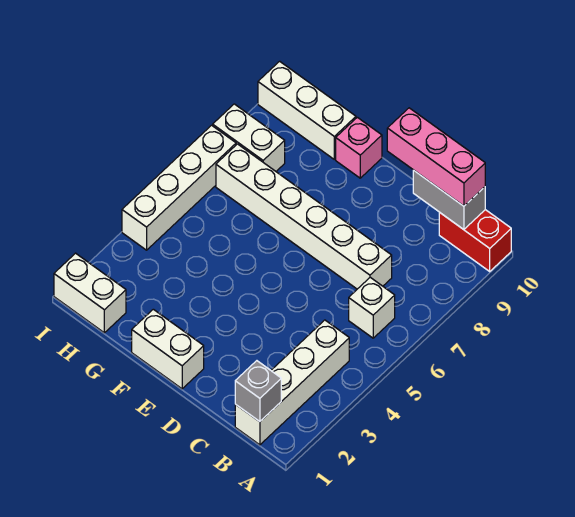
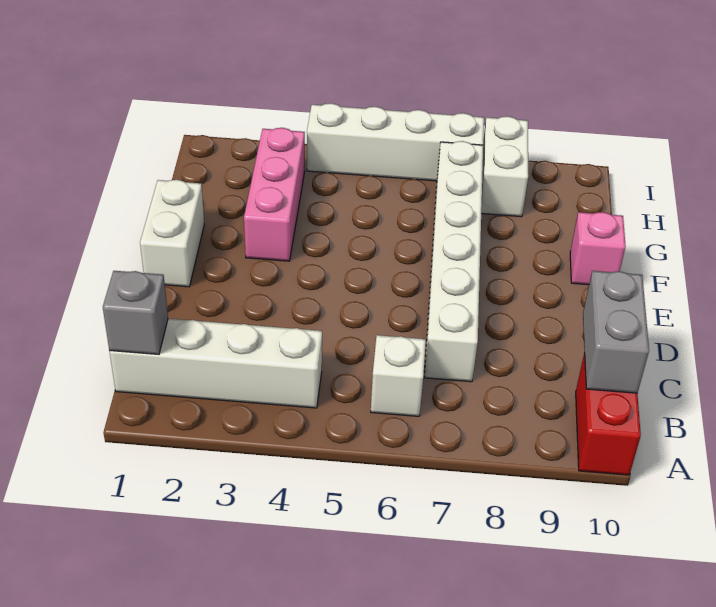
pink brick B10:D10 level 3 -> pink brick F3:H3 level 1
white brick G10:I10 level 1 -> none
white brick H1:I1 level 1 -> none

